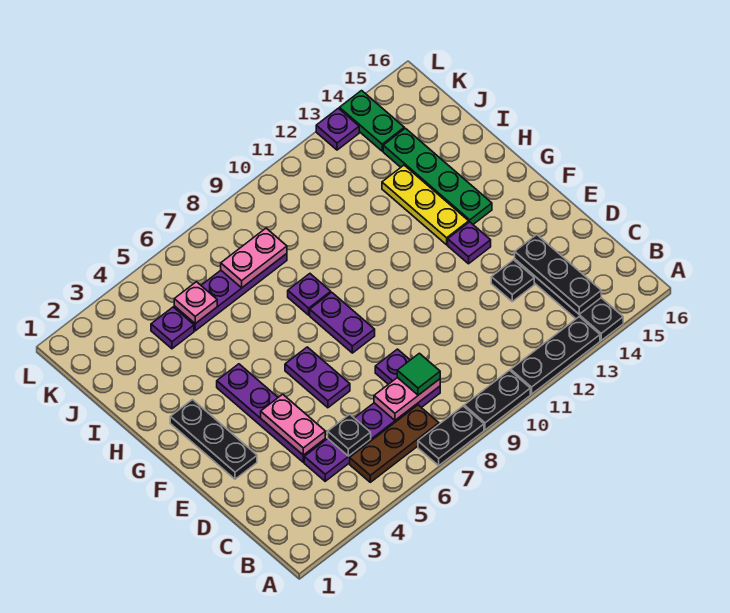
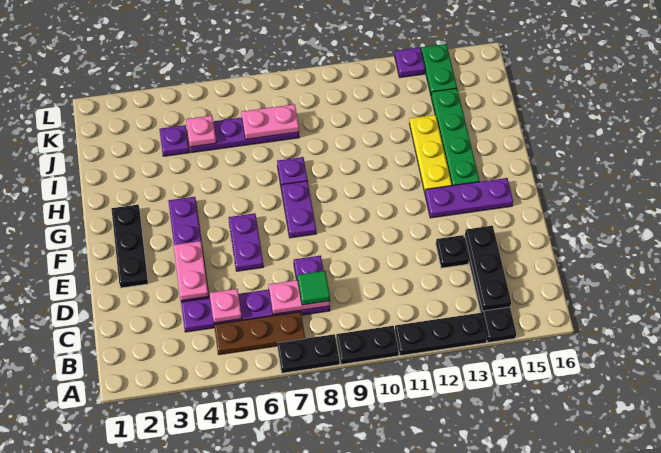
black plate C5 level 2 -> pink plate C5 level 2
purple plate F13 level 1 -> purple plate F13:F15 level 1

